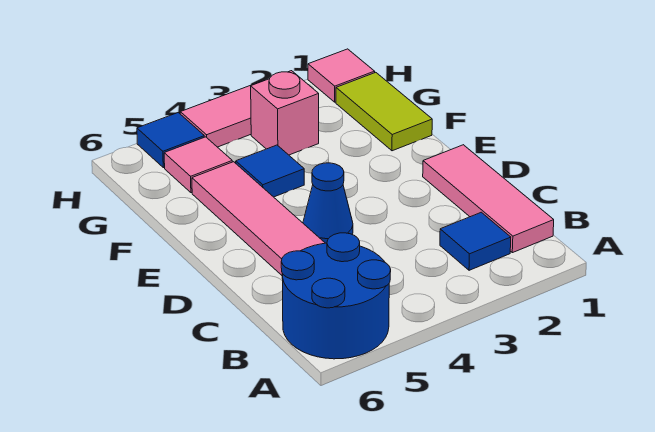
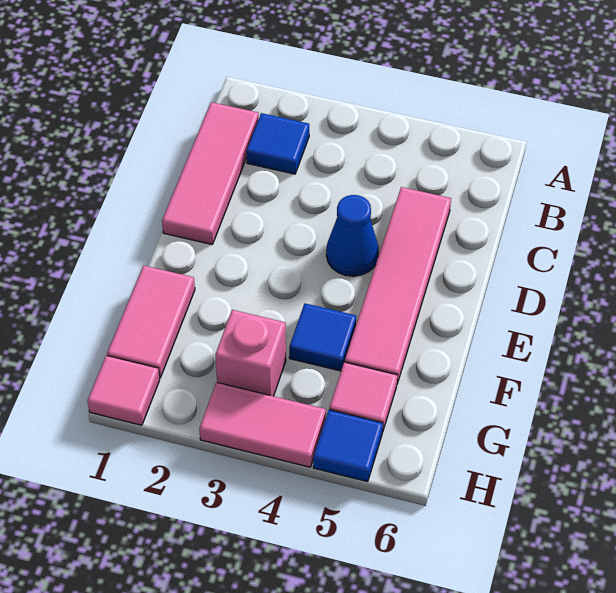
blue round brick A5:B6 level 1 -> none
lime tile F1:G1 level 1 -> pink tile F1:G1 level 1

